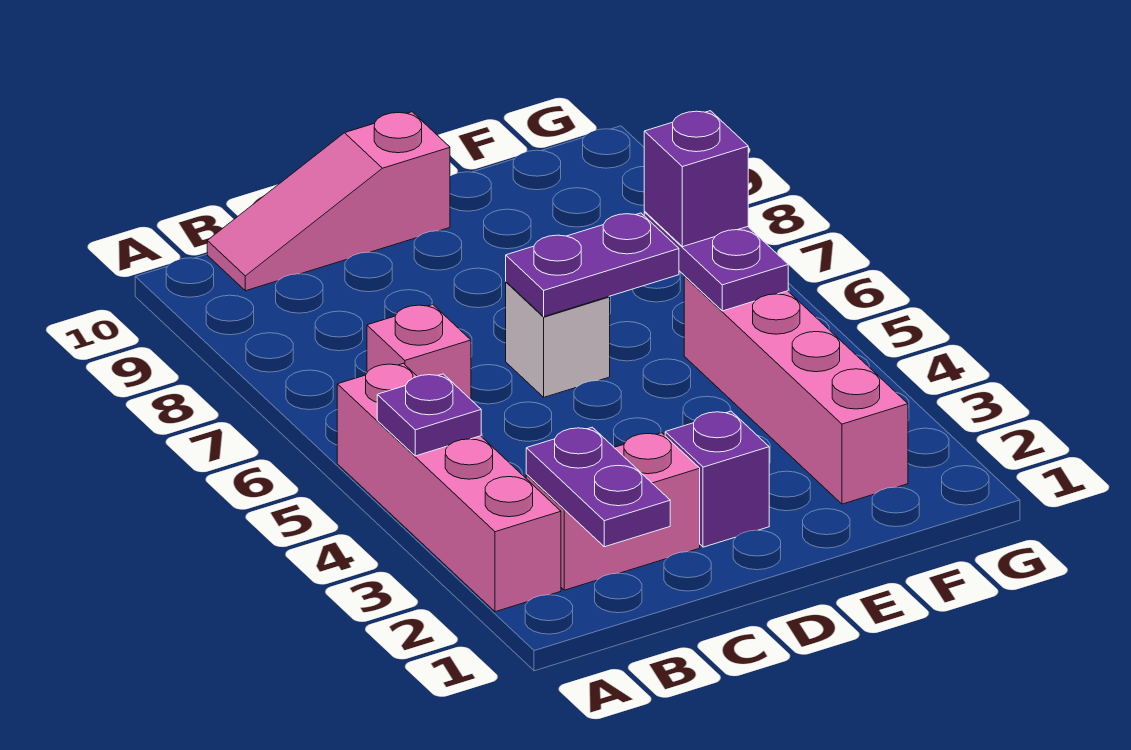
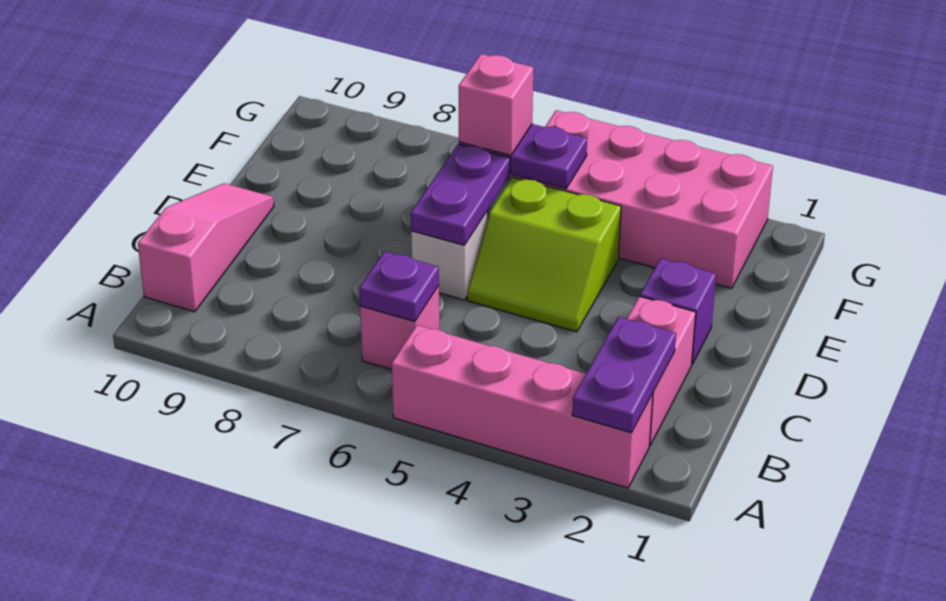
purple plate A4 level 2 -> purple plate B6 level 2
purple plate B1:B2 level 2 -> purple plate A2:B2 level 2
pink slope B10:D10 level 1 top D -> pink slope B10:D10 level 1 top B
none -> lime slope D4:E5 level 1 top E
pink brick F2:F5 level 1 -> pink brick F2:G5 level 1
purple brick F6 level 3 -> pink brick F6 level 3

